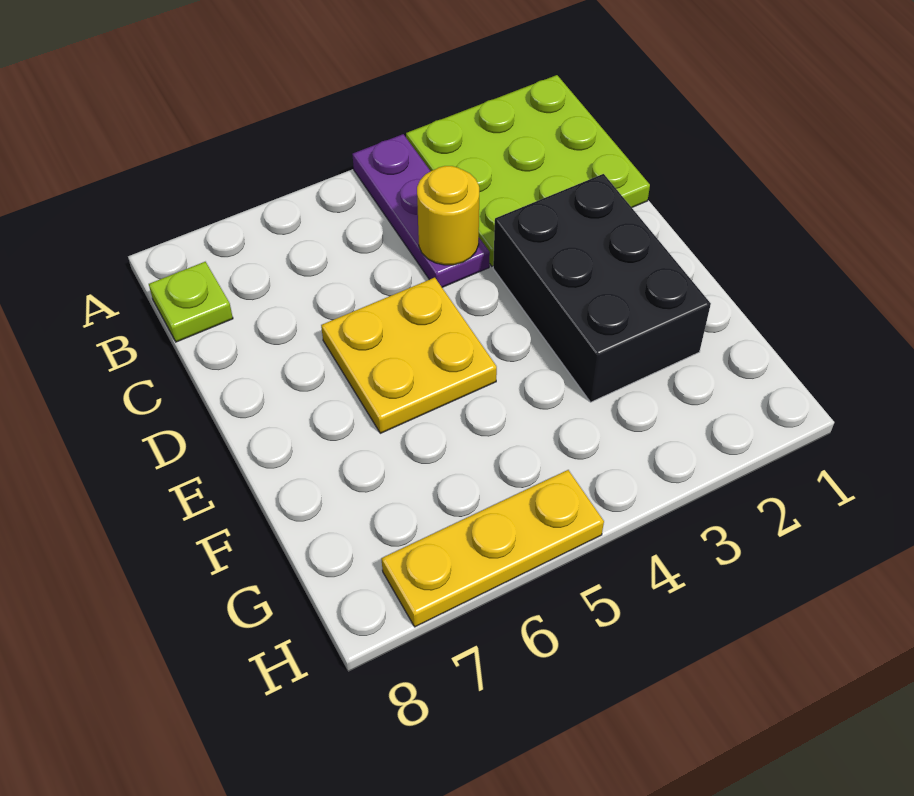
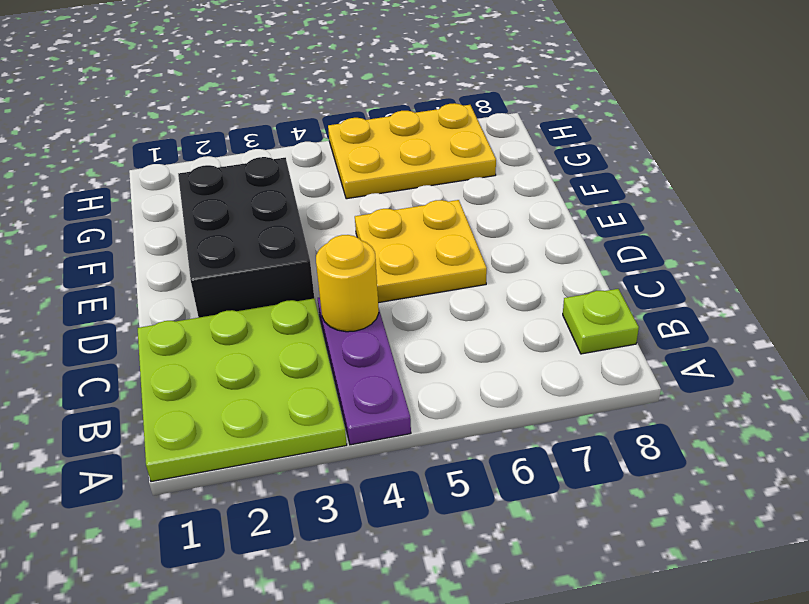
yellow plate H5:H7 level 1 -> yellow plate G5:H7 level 1

